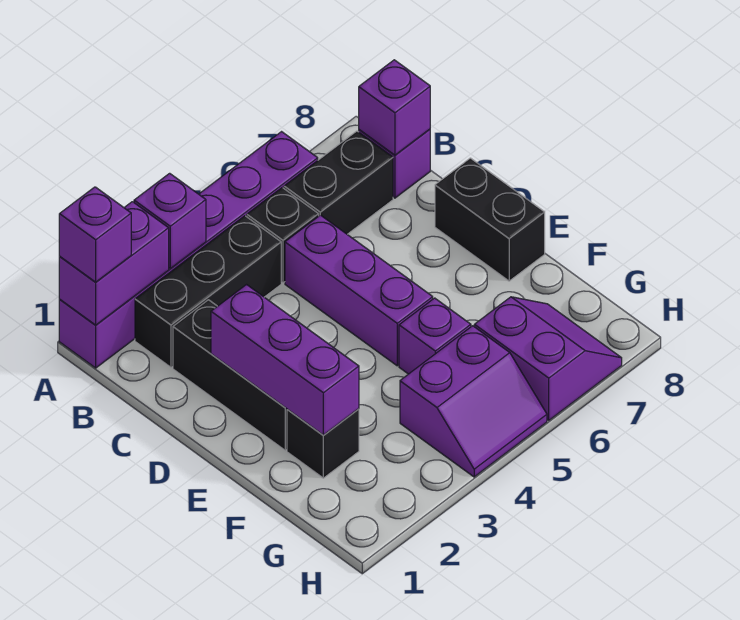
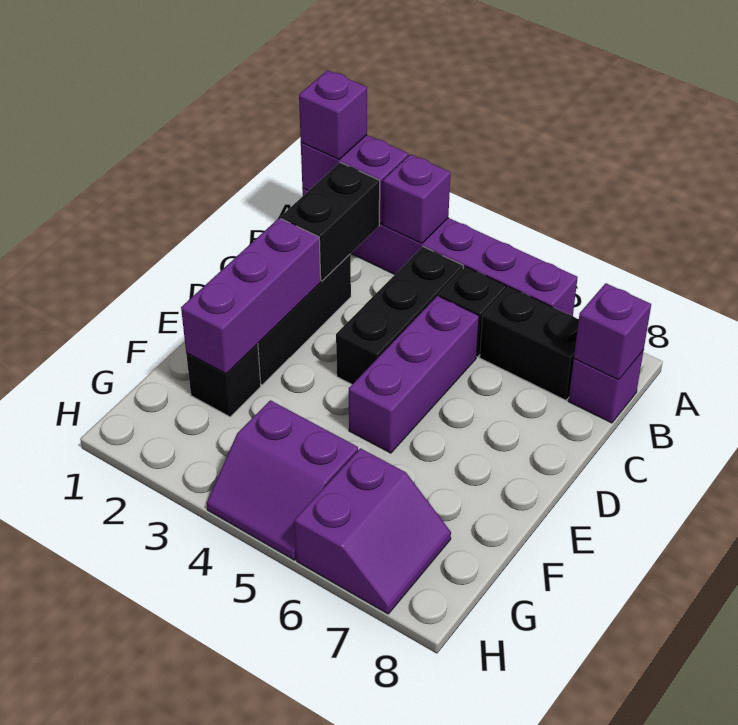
black brick B2:B4 level 1 -> black brick B4:D4 level 1
black brick D8:E8 level 1 -> black brick B2:C2 level 2
purple brick F5 level 1 -> none

